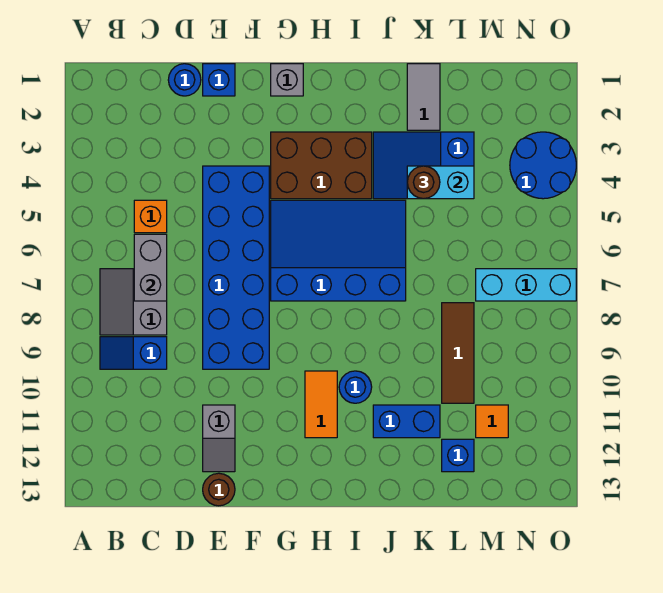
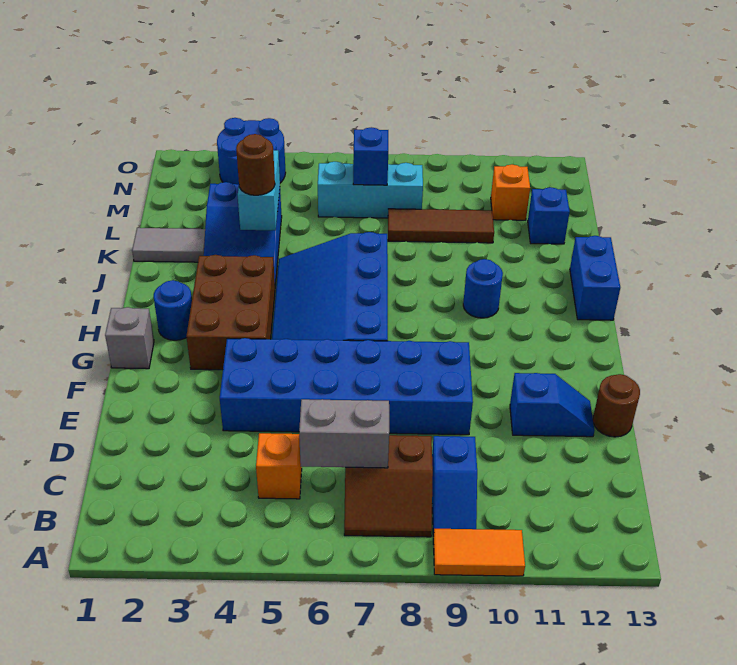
grey slope B7:C8 level 1 top C -> brown slope B7:C8 level 1 top C
blue round brick D1 level 1 -> blue round brick H2 level 1
blue brick E1 level 1 -> blue brick M7 level 2
grey slope E11:E12 level 1 top 11 -> blue slope E11:E12 level 1 top 11
orange tile H10:H11 level 1 -> orange tile A9:A10 level 1
blue brick J11:K11 level 1 -> blue brick I13:J13 level 1
cyan brick M7:O7 level 1 -> cyan brick M6:M8 level 1
orange tile M11 level 1 -> orange brick M11 level 1

